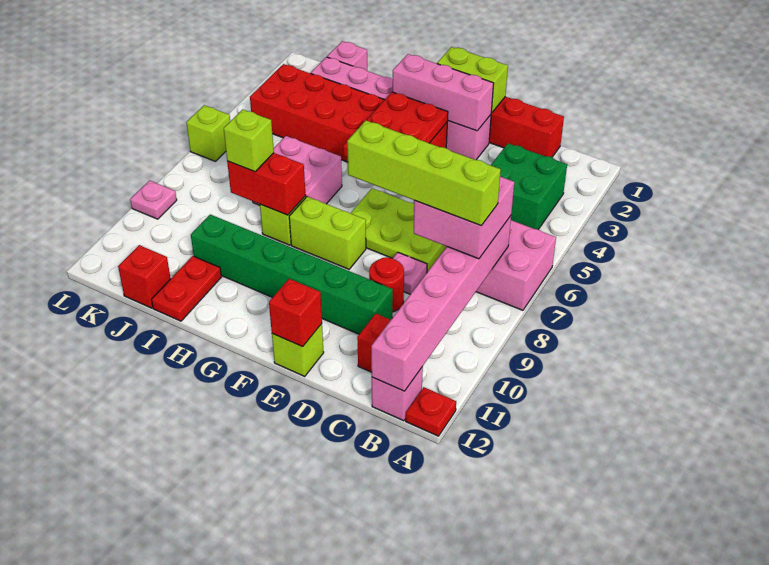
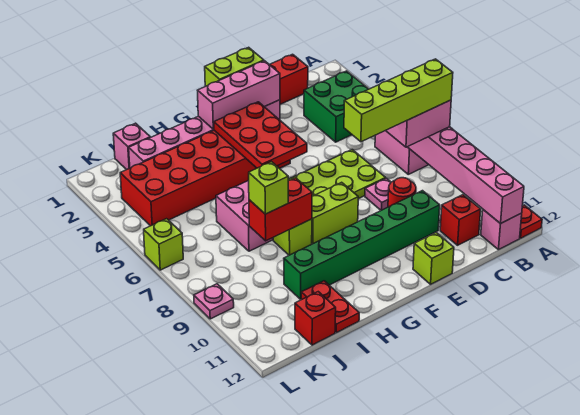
red brick E12 level 2 -> none

